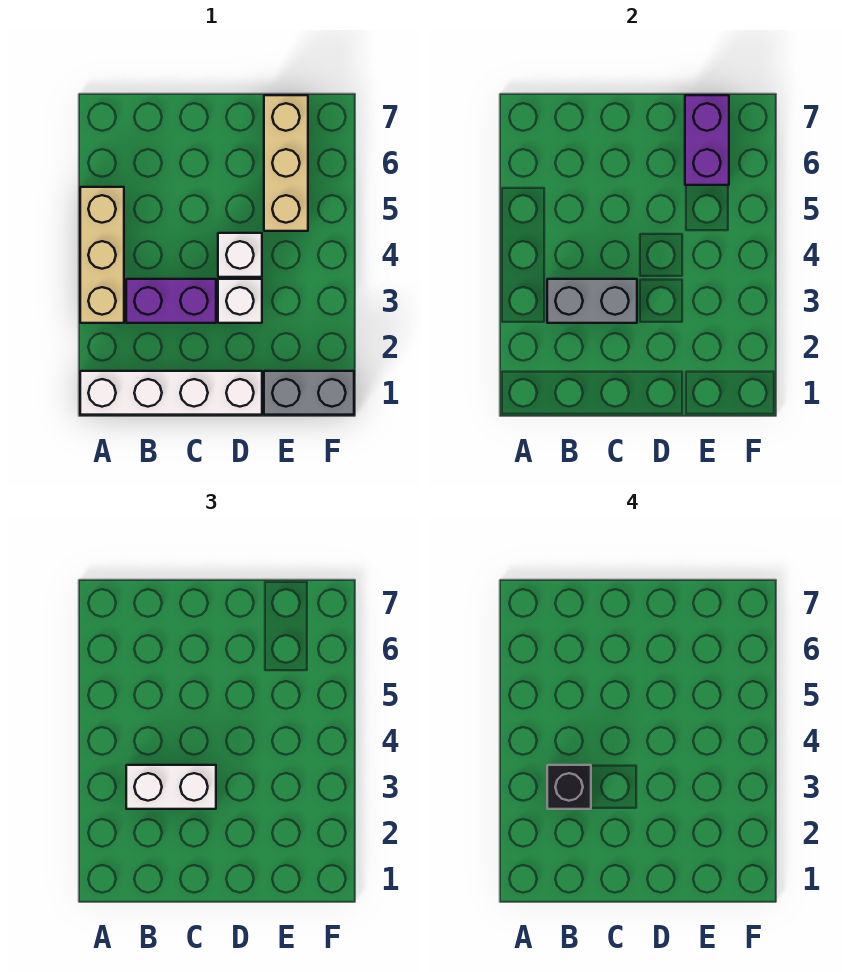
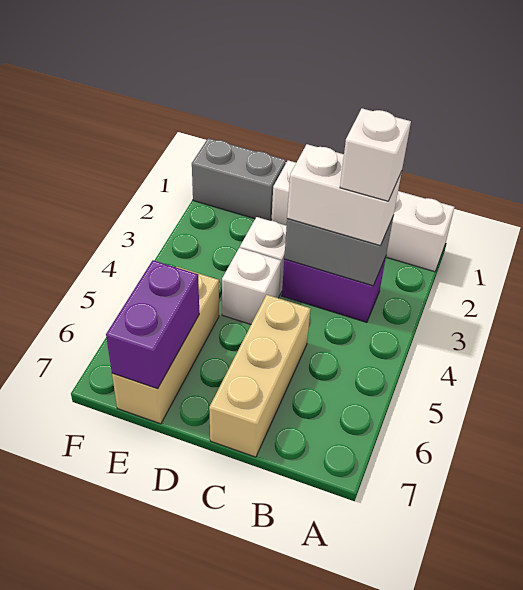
tan brick A3:A5 level 1 -> tan brick C5:C7 level 1
black brick B3 level 4 -> white brick B3 level 4

